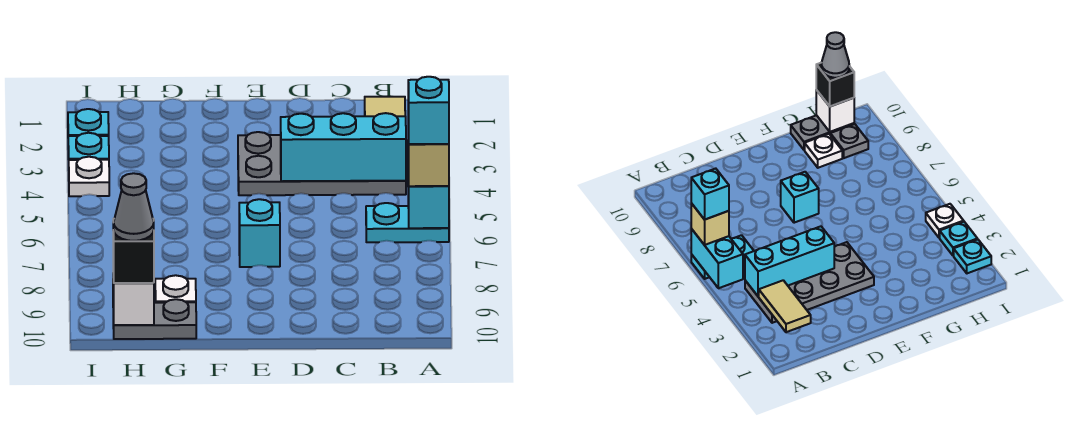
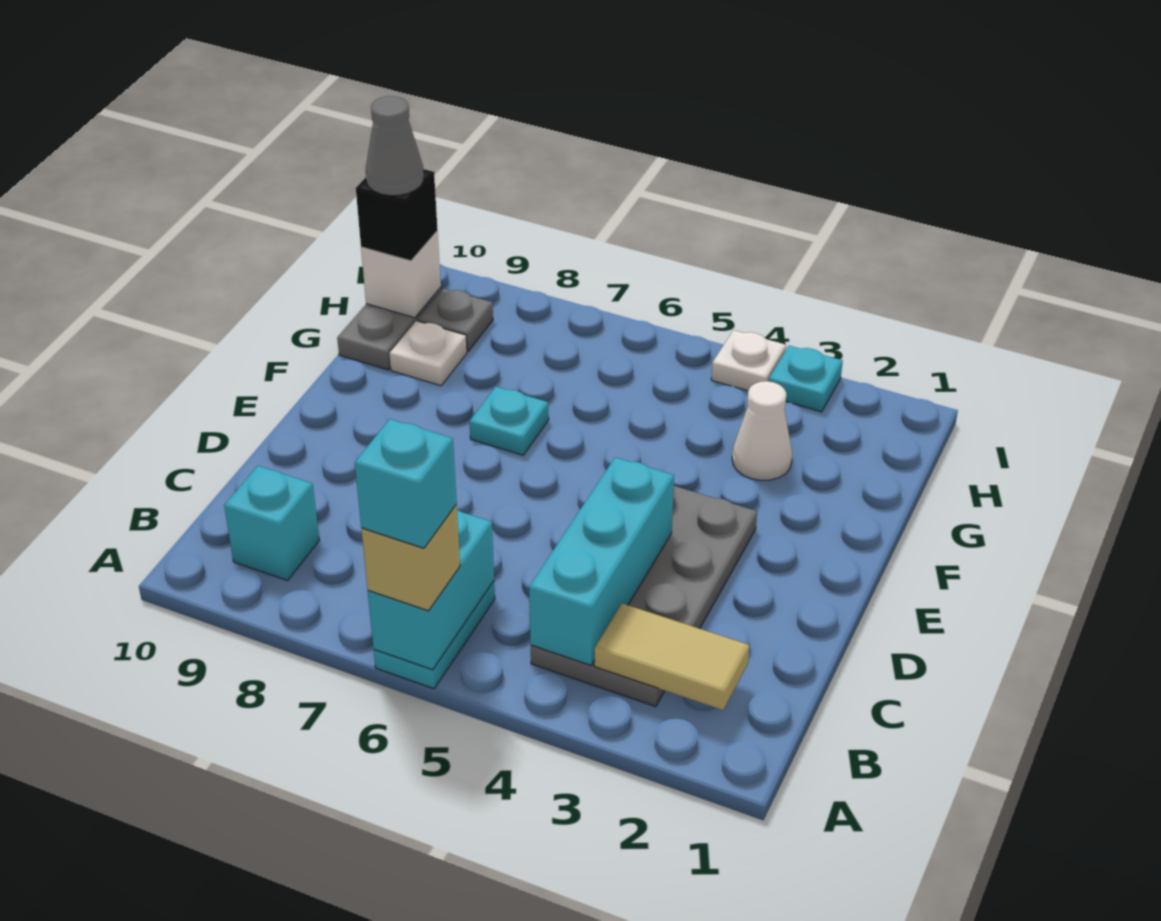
cyan brick A5:A6 level 2 -> cyan brick A6:B6 level 2
cyan brick E7 level 1 -> cyan brick B9 level 1
none -> white cone G3 level 1
cyan plate I2 level 1 -> cyan plate F7 level 1

